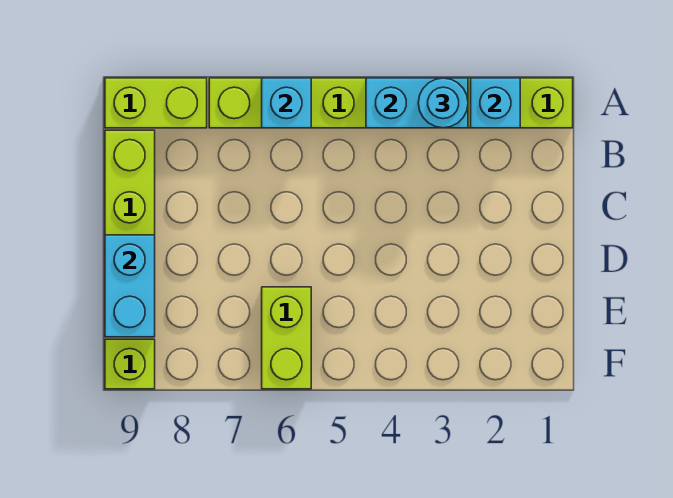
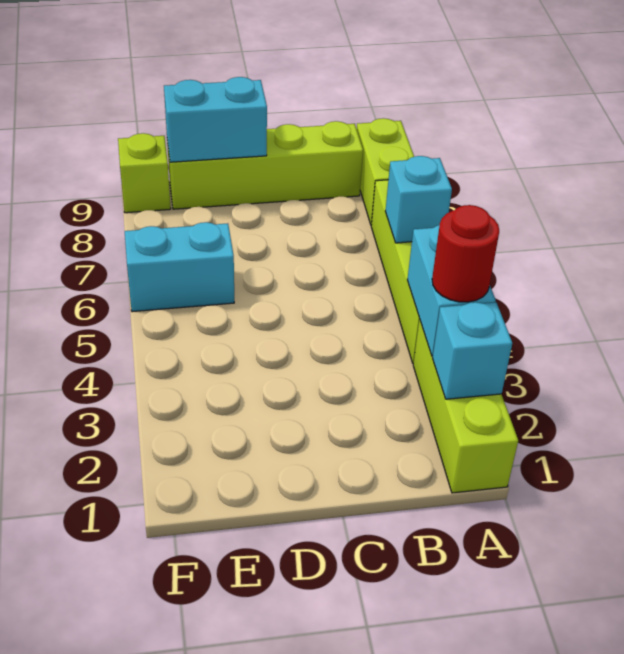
cyan round brick A3 level 3 -> red round brick A3 level 3
lime brick E6:F6 level 1 -> cyan brick E6:F6 level 1

